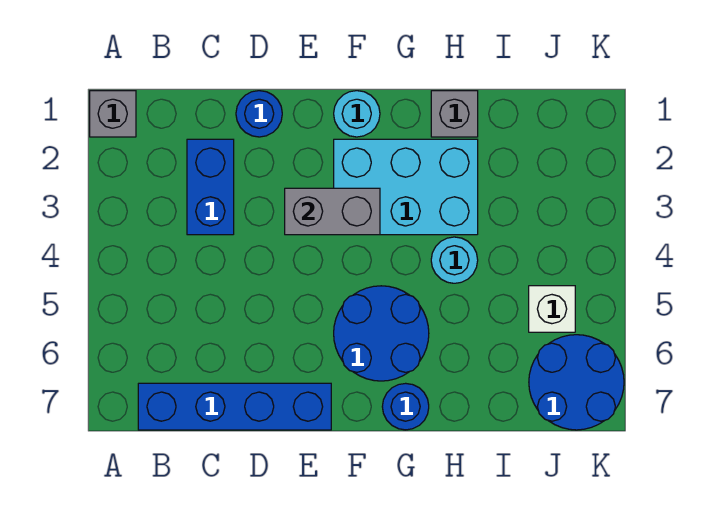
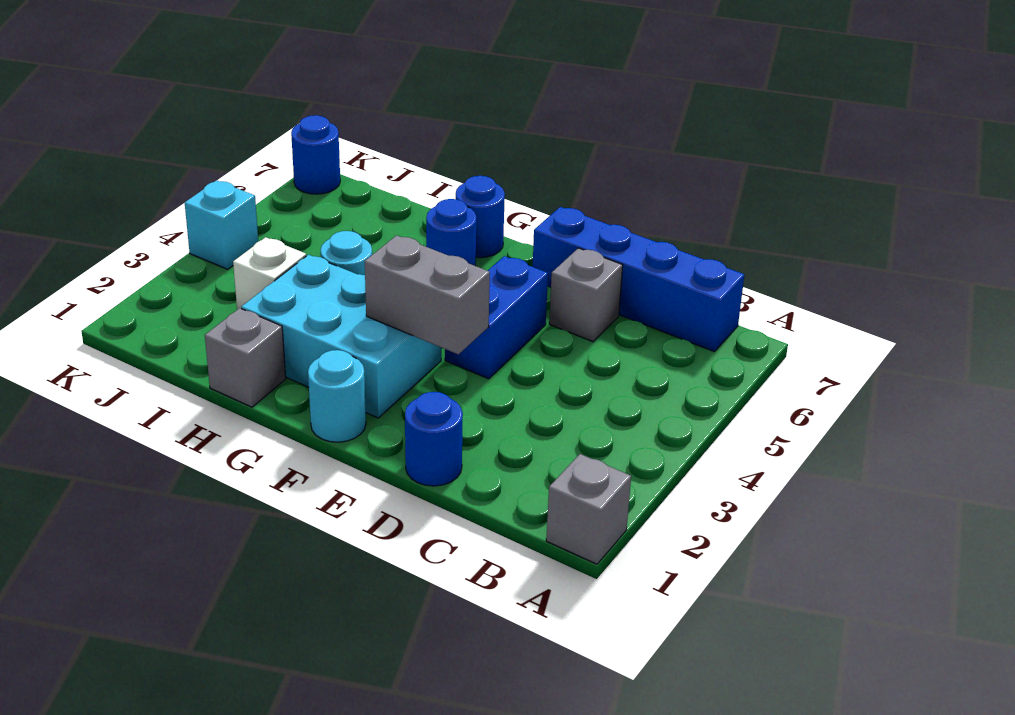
blue brick C2:C3 level 1 -> blue brick E4:E5 level 1
none -> grey brick D6 level 1
blue round brick F5:G6 level 1 -> blue round brick G6 level 1
white brick J5 level 1 -> white brick I3 level 1
blue round brick J6:K7 level 1 -> blue round brick K7 level 1
none -> cyan brick K4 level 1

